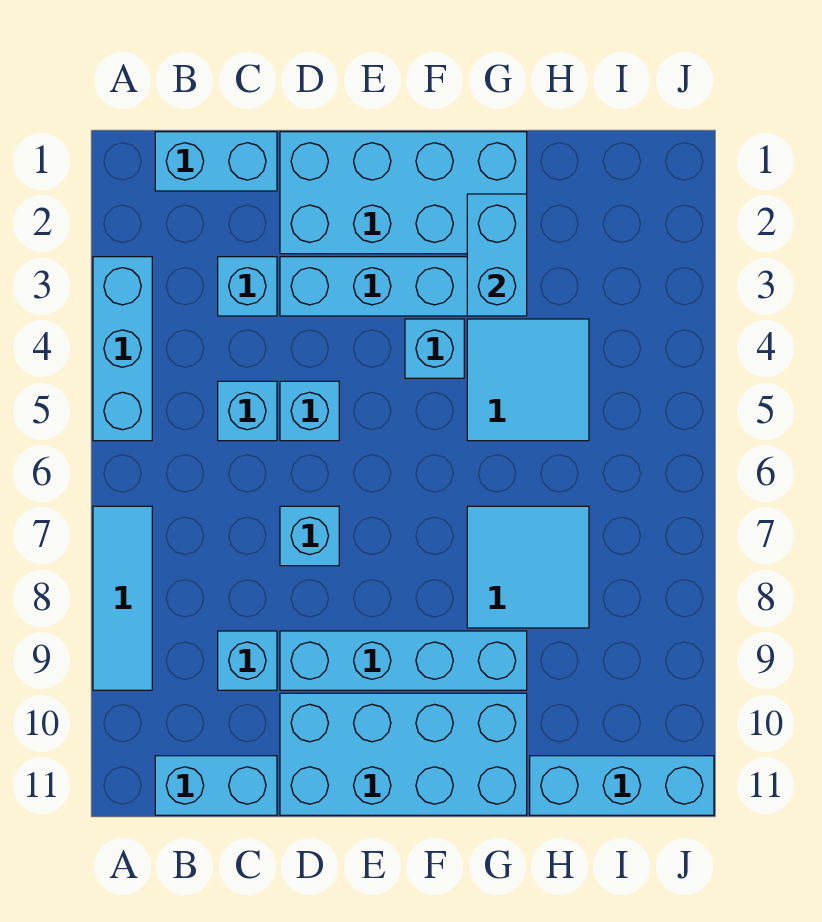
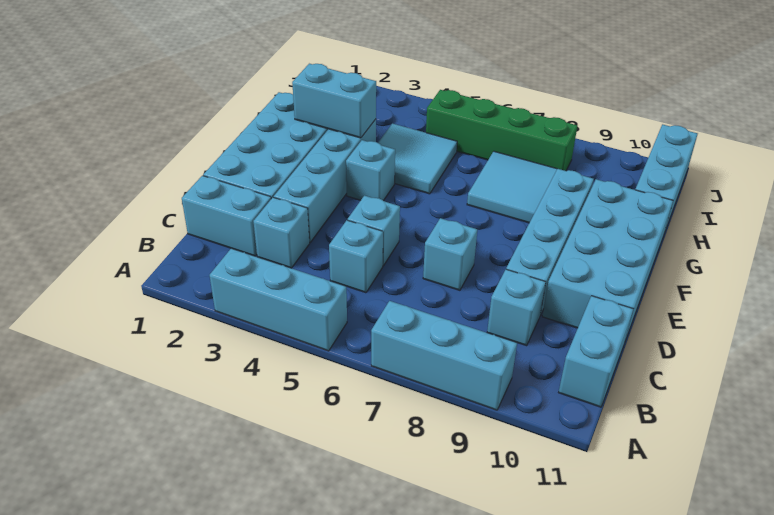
cyan tile A7:A9 level 1 -> cyan brick A7:A9 level 1
cyan brick B1:C1 level 1 -> cyan brick C1:C2 level 1
none -> green brick I5:I8 level 1

